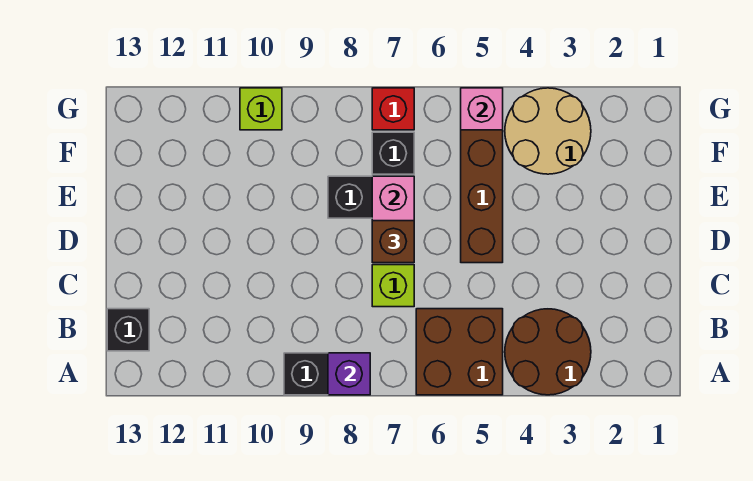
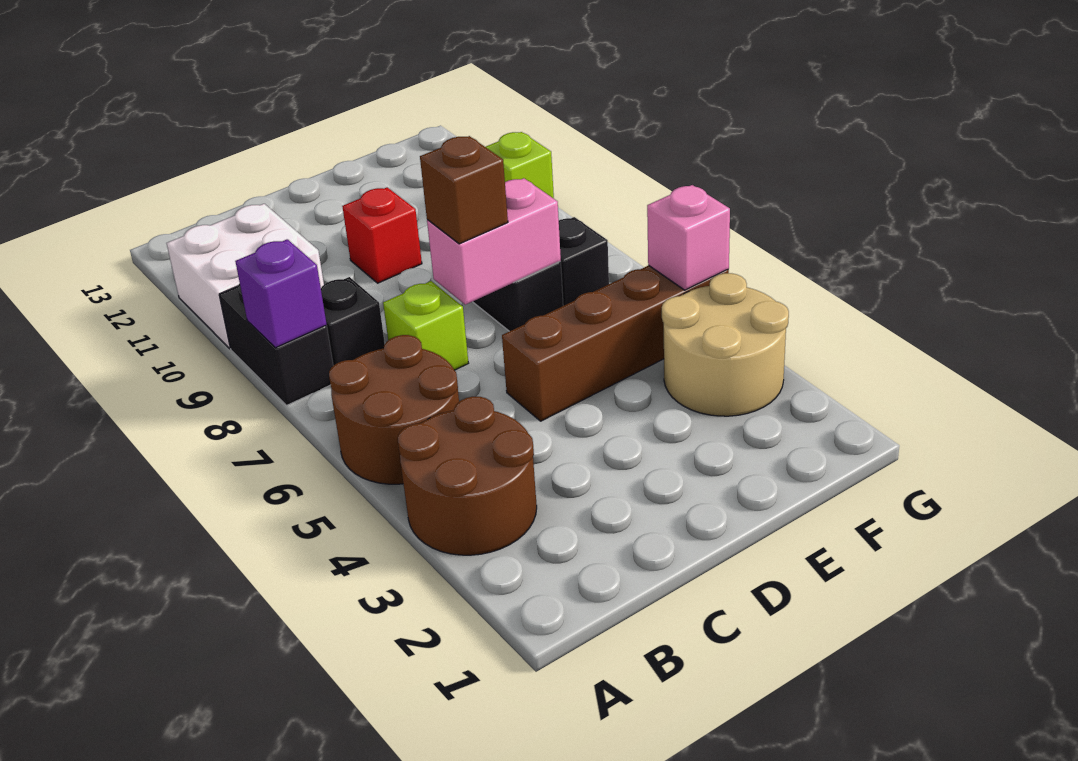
brown brick A5:B6 level 1 -> brown round brick A5:B6 level 1
none -> white brick A10:B11 level 1
black brick B13 level 1 -> black brick B8 level 1
red brick G7 level 1 -> red brick D10 level 1

